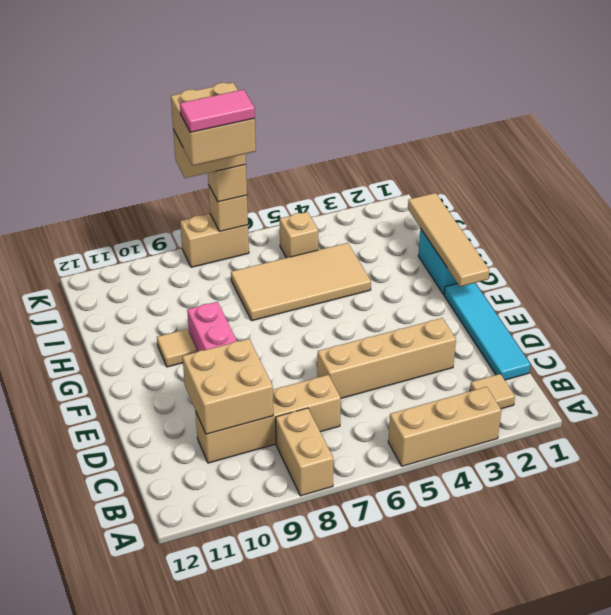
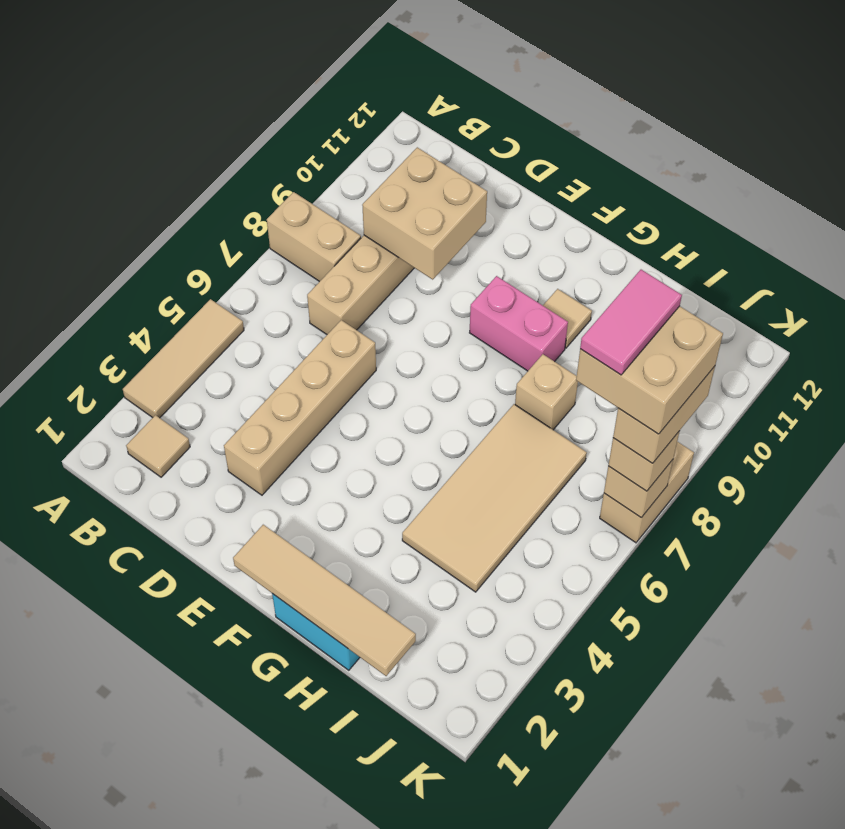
tan brick A3:A5 level 1 -> tan tile A3:A5 level 1
cyan tile C1:F1 level 1 -> none
tan brick J5 level 1 -> tan brick H8 level 1

